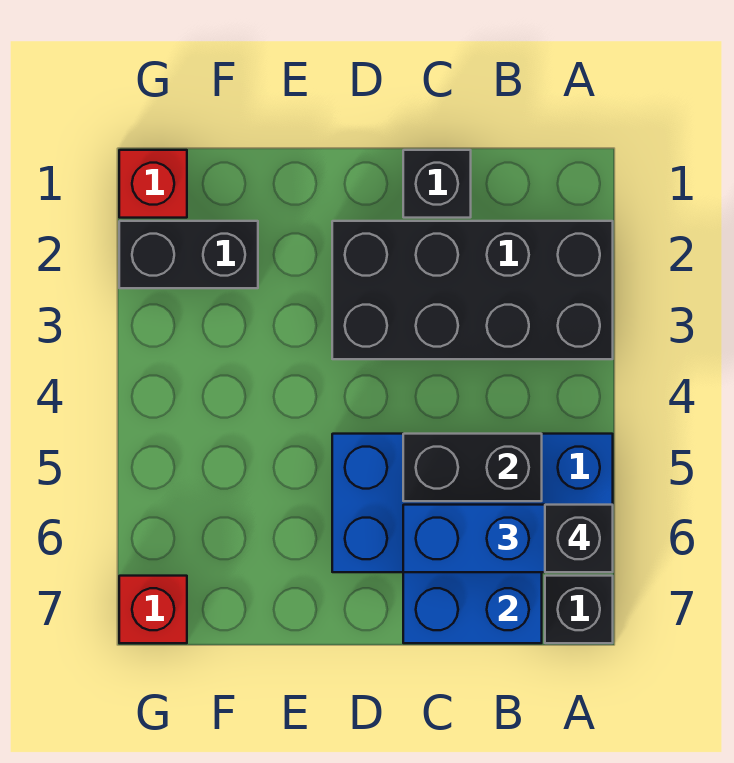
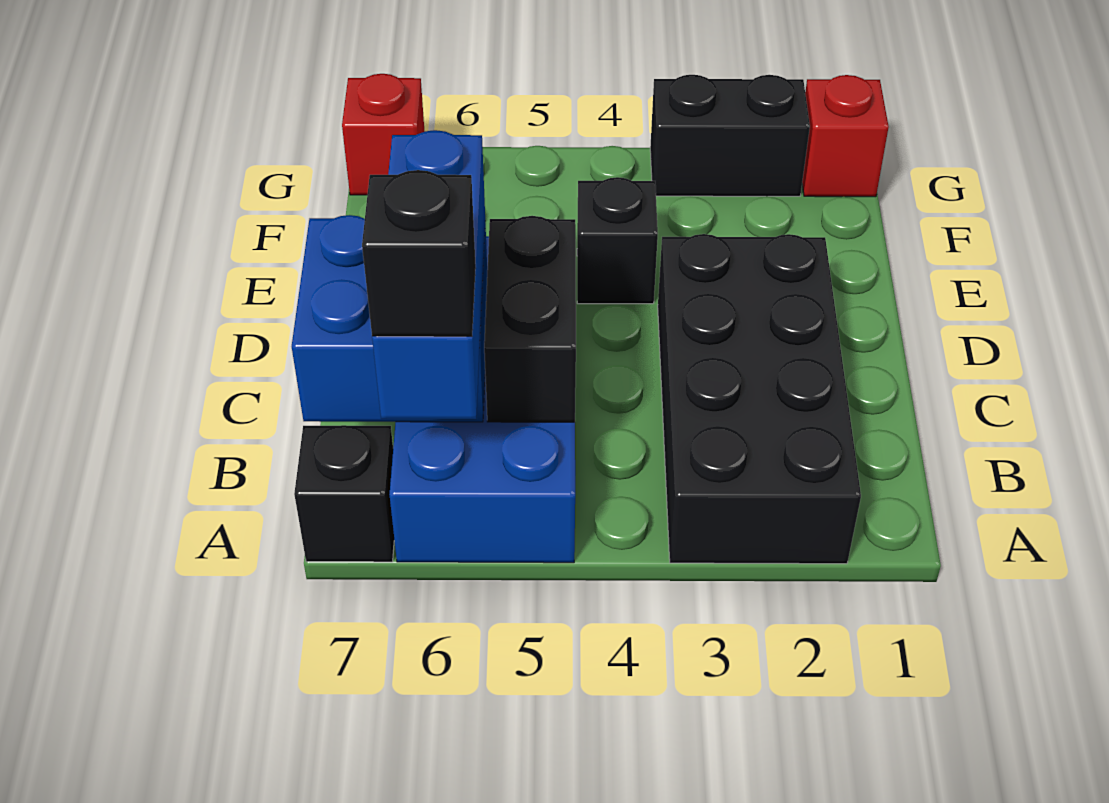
black brick C1 level 1 -> black brick E4 level 1
black brick F2:G2 level 1 -> black brick G2:G3 level 1

